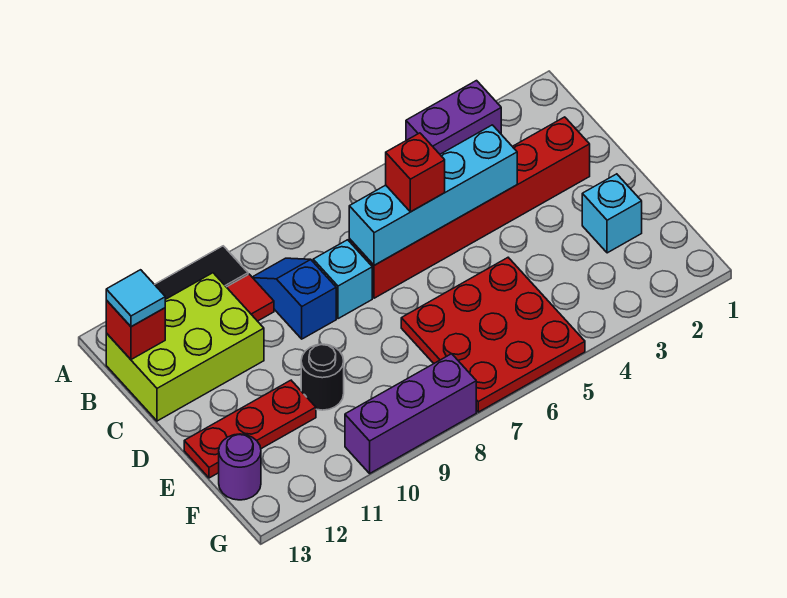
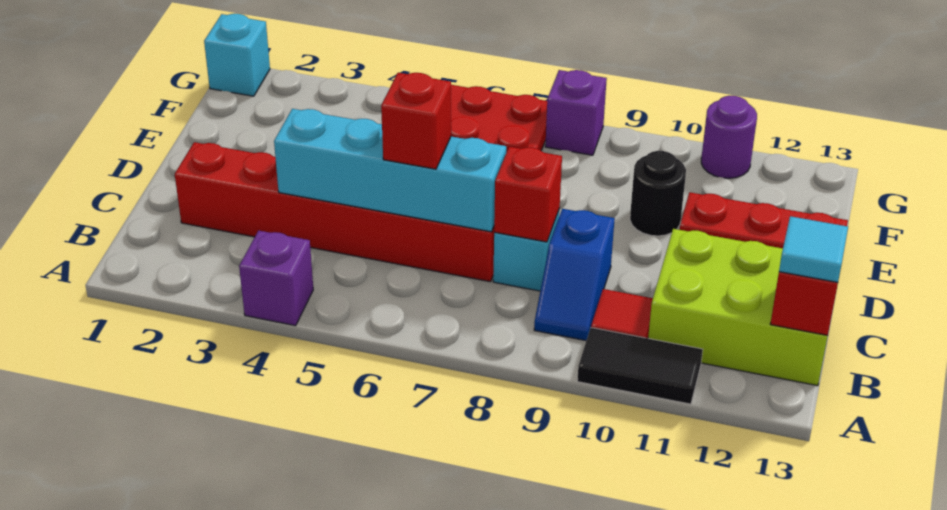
purple brick A3:A4 level 1 -> purple brick A4 level 1
none -> red brick C8 level 2
cyan brick E2 level 1 -> cyan brick G1 level 1
purple round brick F13 level 1 -> purple round brick G11 level 1
purple brick G8:G10 level 1 -> purple brick G8 level 1

